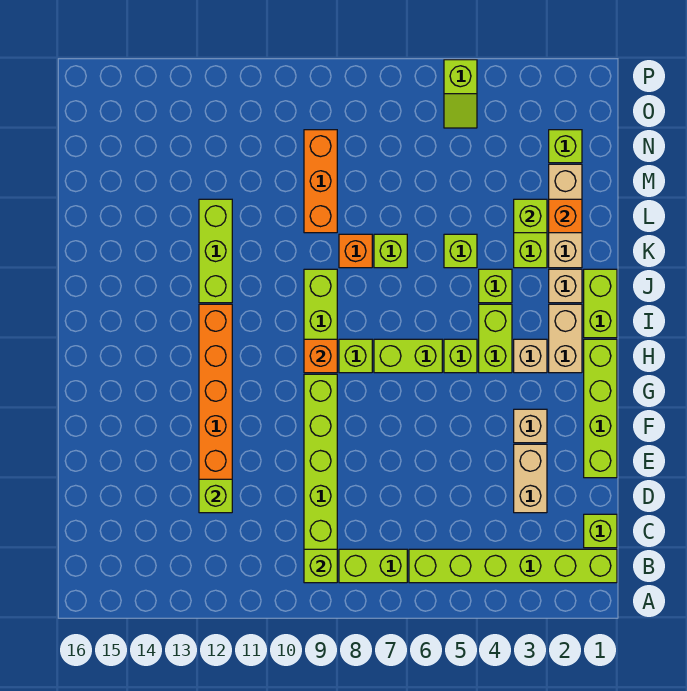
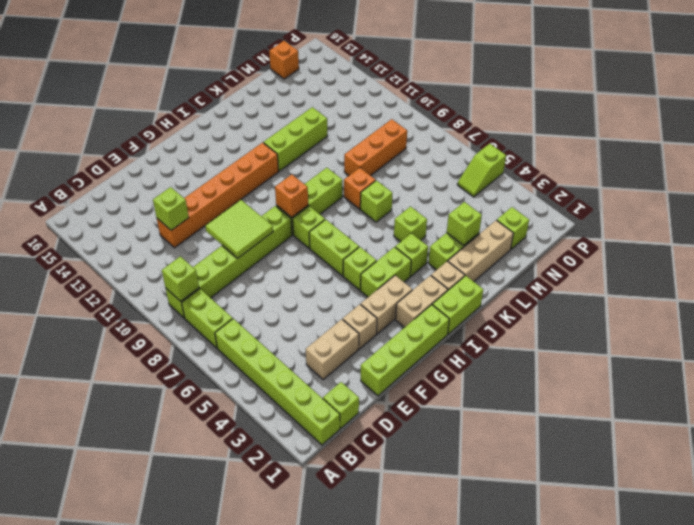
none -> lime tile E9:F10 level 2
tan brick H3 level 1 -> tan brick G3:H3 level 1
orange brick L2 level 2 -> orange brick N16 level 1

